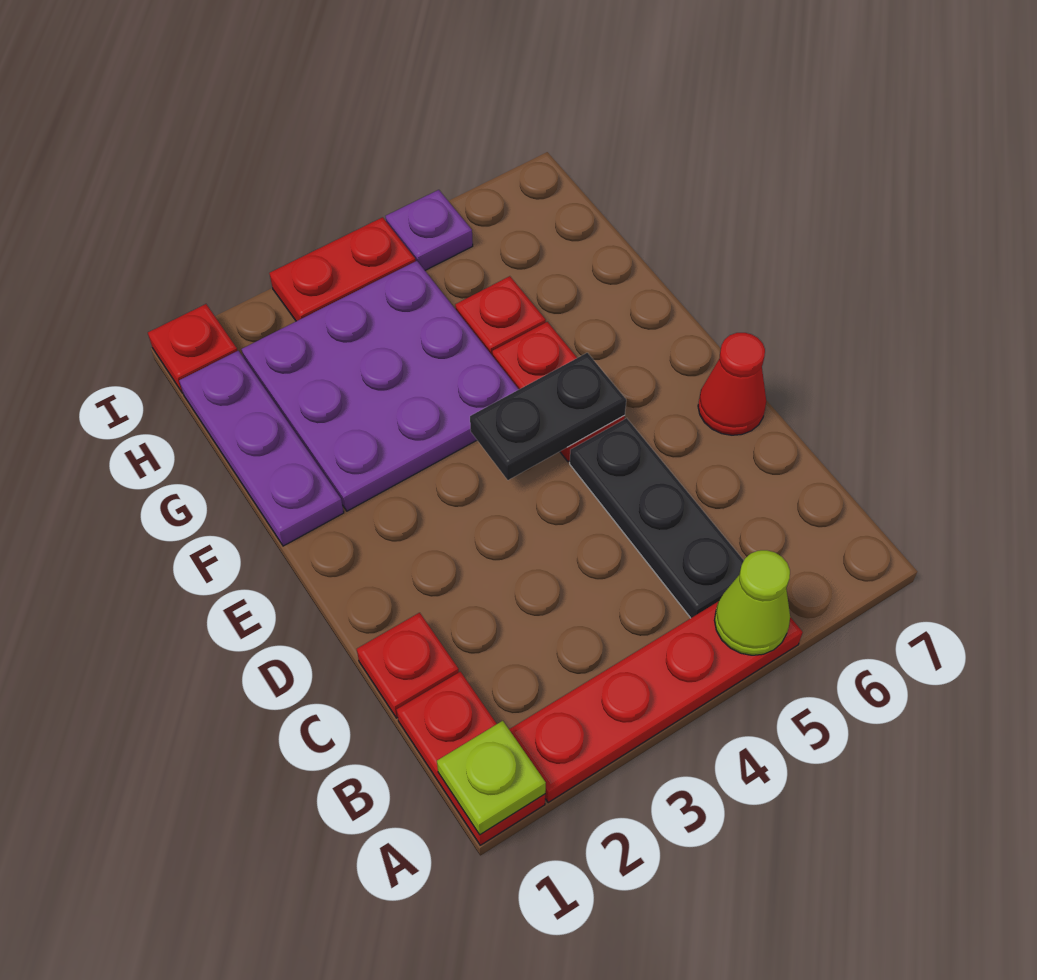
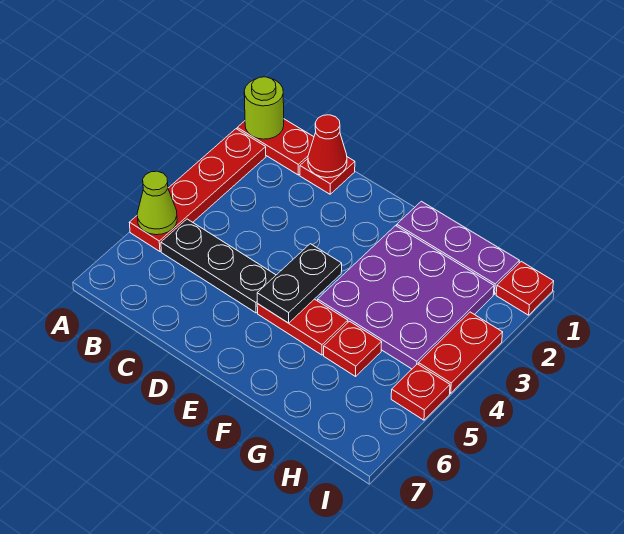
lime plate A1 level 2 -> lime round brick A1 level 2
red cone D7 level 1 -> red cone C1 level 2
purple plate I5 level 1 -> red plate I5 level 1

